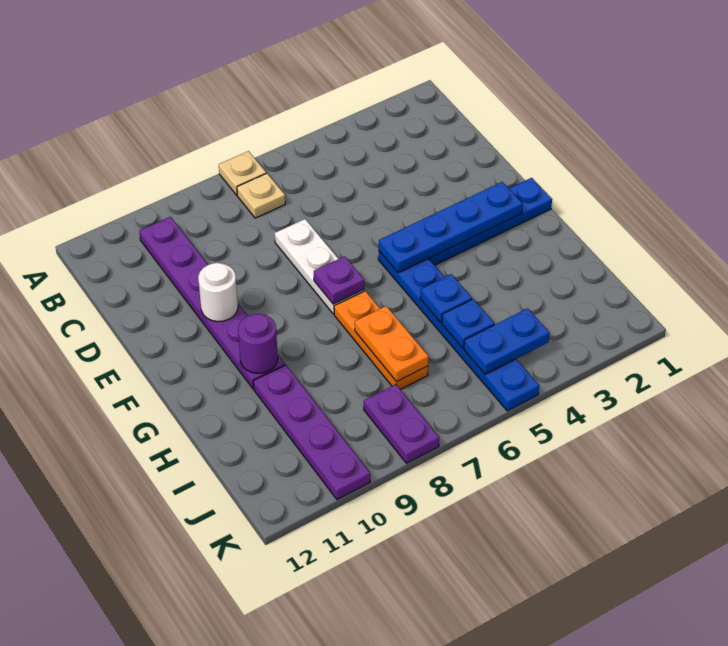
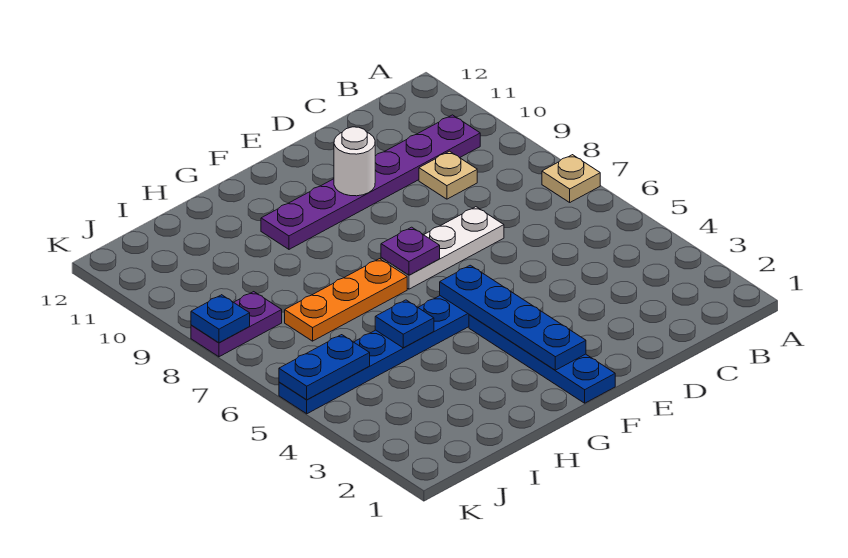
tan plate B7 level 1 -> tan plate C9 level 1
purple round brick G10 level 2 -> none
orange plate H7:I7 level 2 -> none
purple plate H10:K10 level 1 -> none
blue plate I5 level 2 -> blue plate K8 level 2
blue plate J4:J5 level 2 -> blue plate J5:K5 level 2

